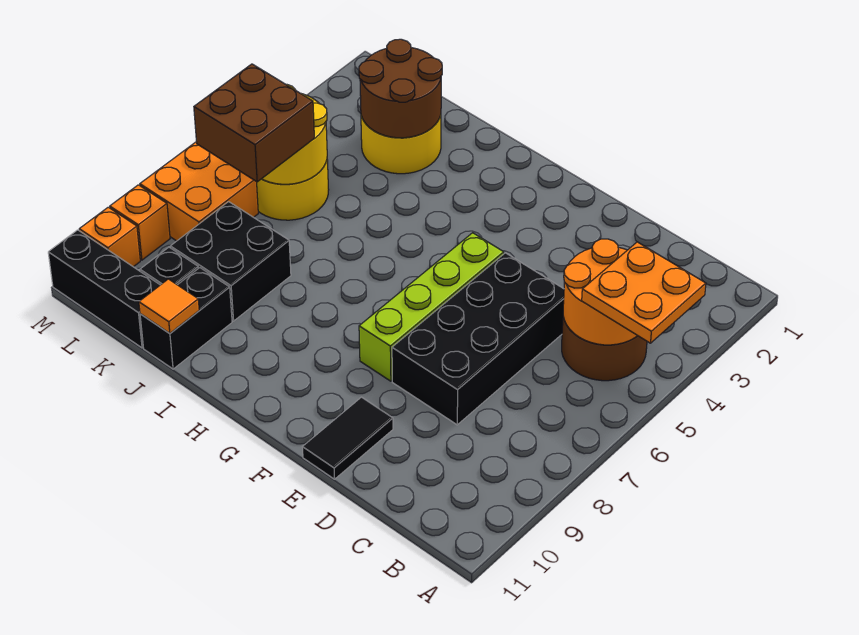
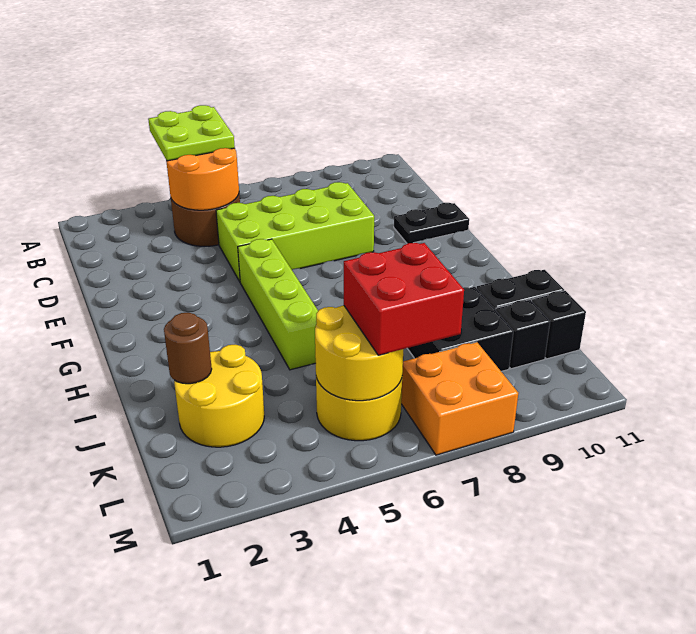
orange plate A4:B5 level 3 -> lime plate A4:B5 level 3
black brick D5:E8 level 1 -> lime brick D5:E8 level 1
black tile E10:E11 level 1 -> black plate E10:E11 level 1
lime brick F5:F8 level 1 -> lime brick F5:I5 level 1
brown round brick J2:K3 level 2 -> brown round brick J2 level 2
orange tile J11 level 2 -> none
brown brick K6:L7 level 3 -> red brick K6:L7 level 3
black brick K11:M11 level 1 -> black brick K11 level 1
orange brick M9 level 1 -> none
orange brick M10 level 1 -> none

